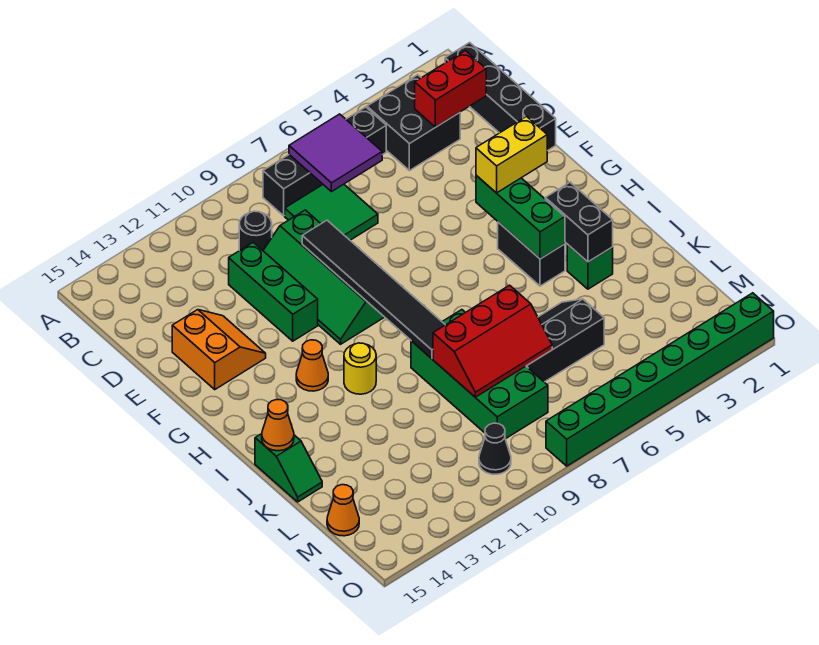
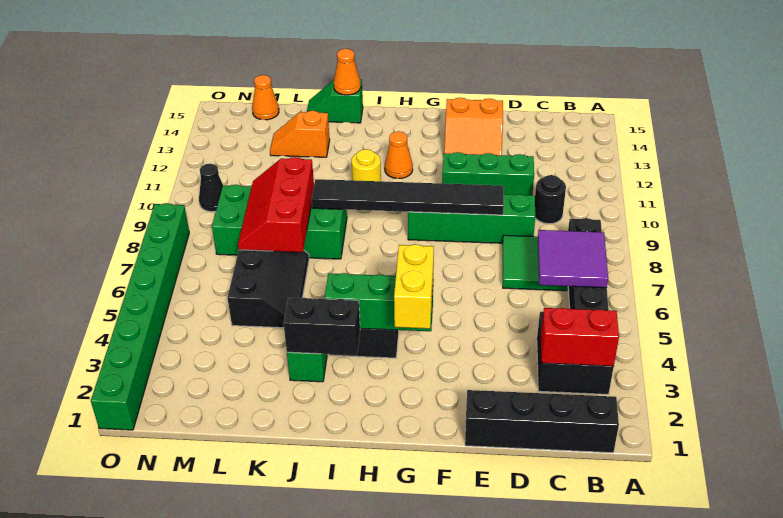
red brick C2:C3 level 2 -> red brick B3:C3 level 2
none -> orange slope K13:L13 level 1 top K

